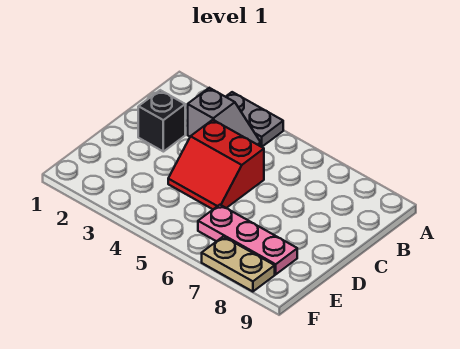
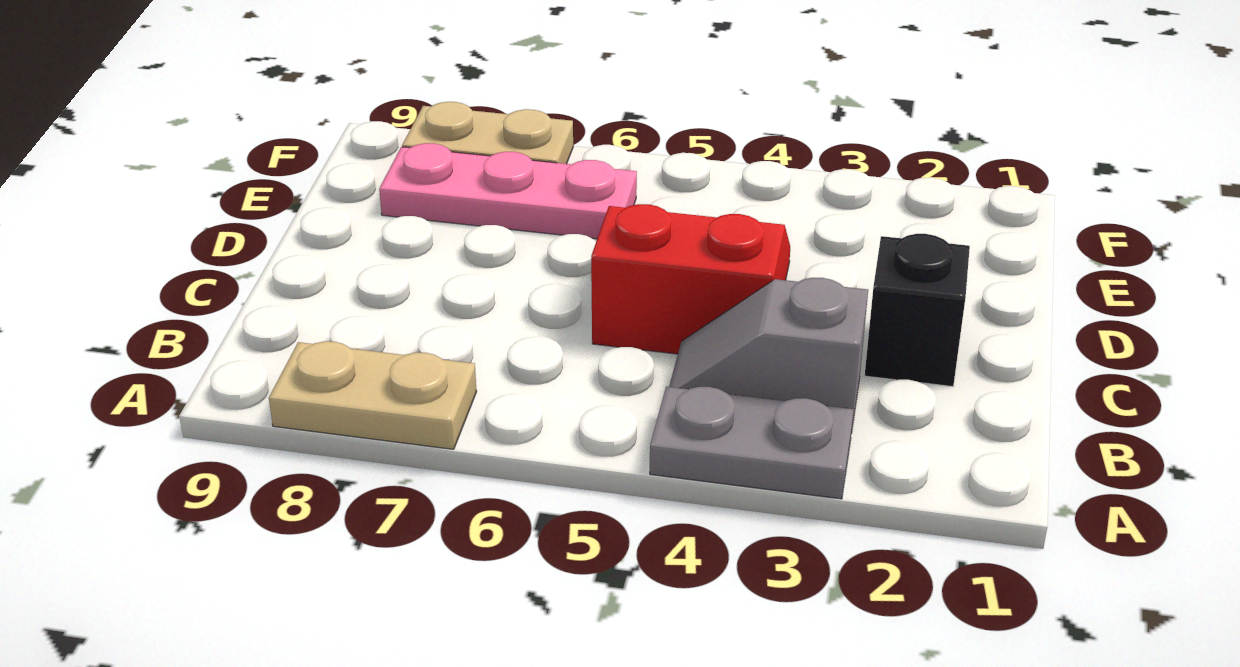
none -> tan plate A7:A8 level 1

